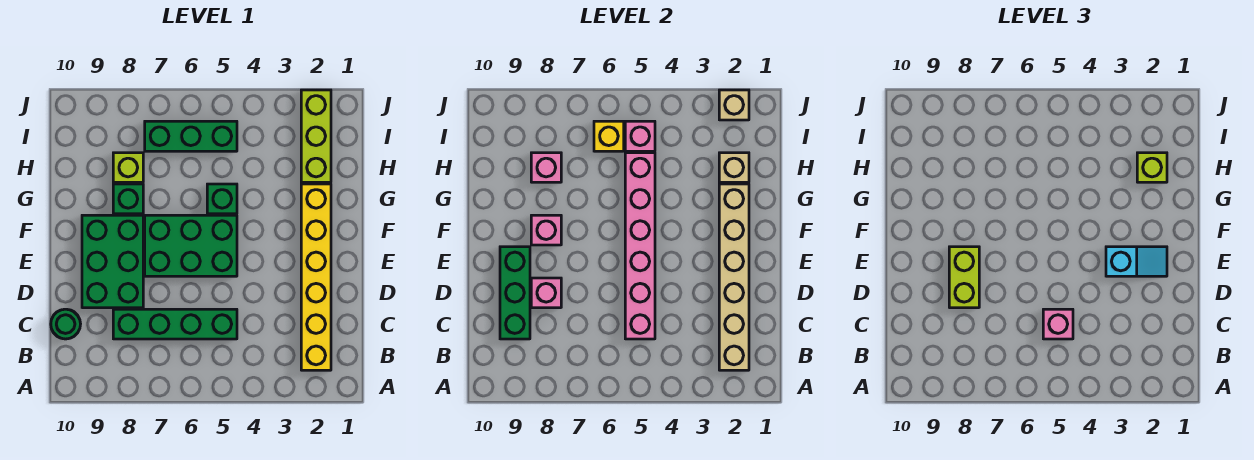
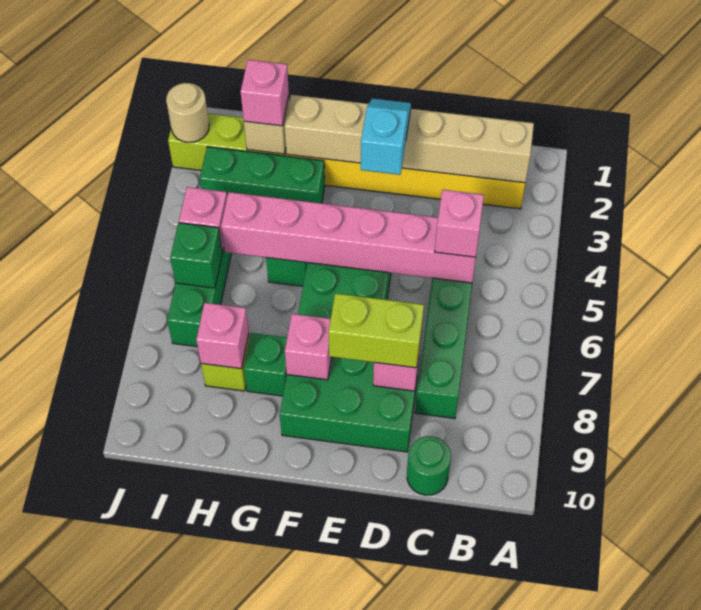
green brick C9:E9 level 2 -> green brick G3:I3 level 1
lime brick H2 level 3 -> pink brick H2 level 3
yellow brick I6 level 2 -> green brick I6 level 2
tan brick J2 level 2 -> tan round brick J2 level 2

